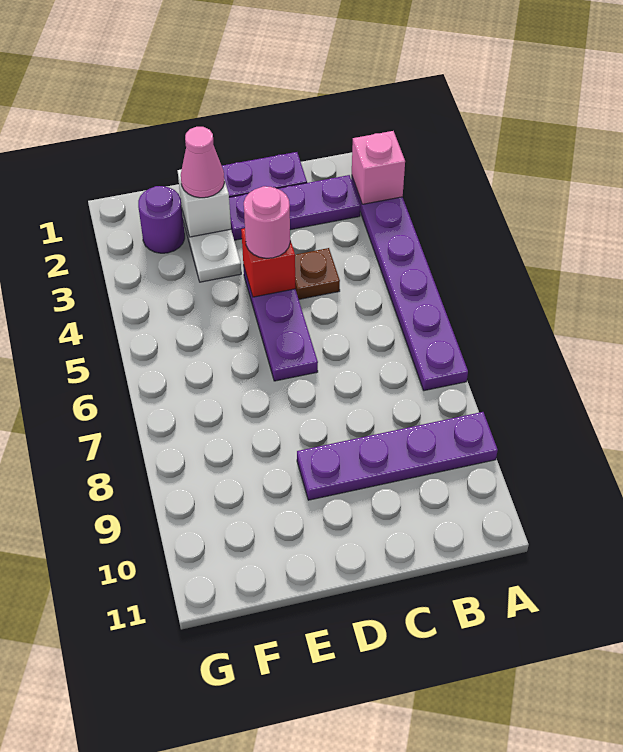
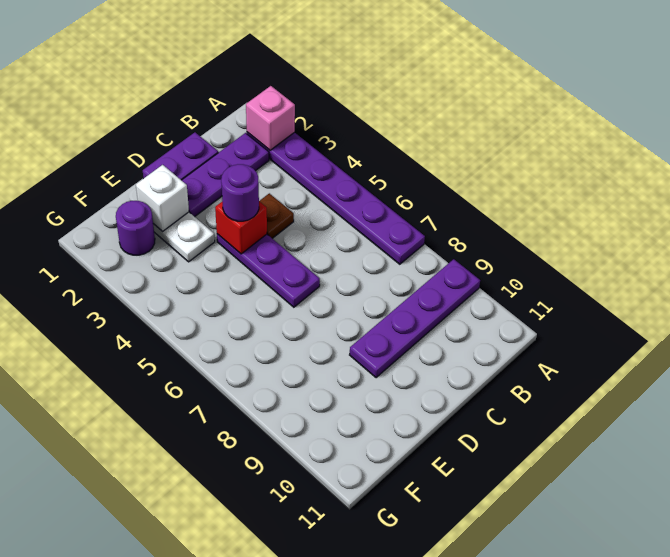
pink round brick D4 level 3 -> purple round brick D4 level 3
pink cone E2 level 3 -> none

